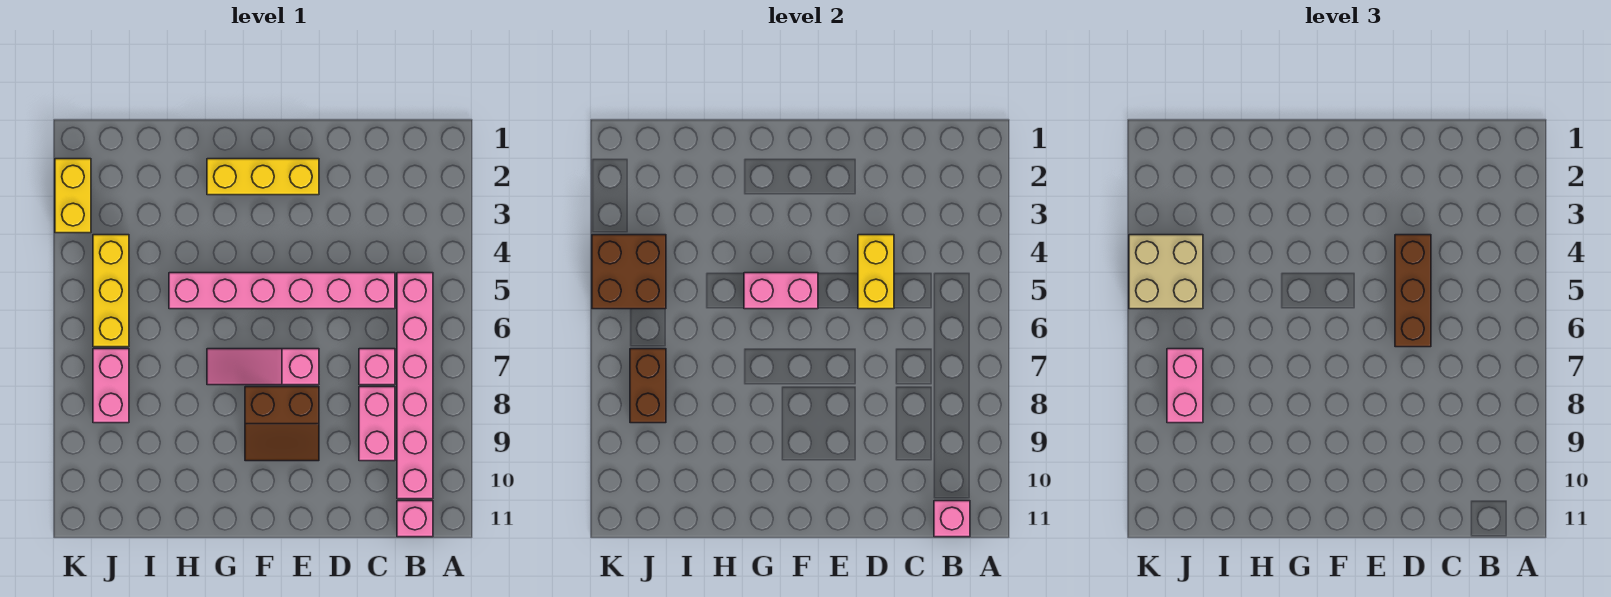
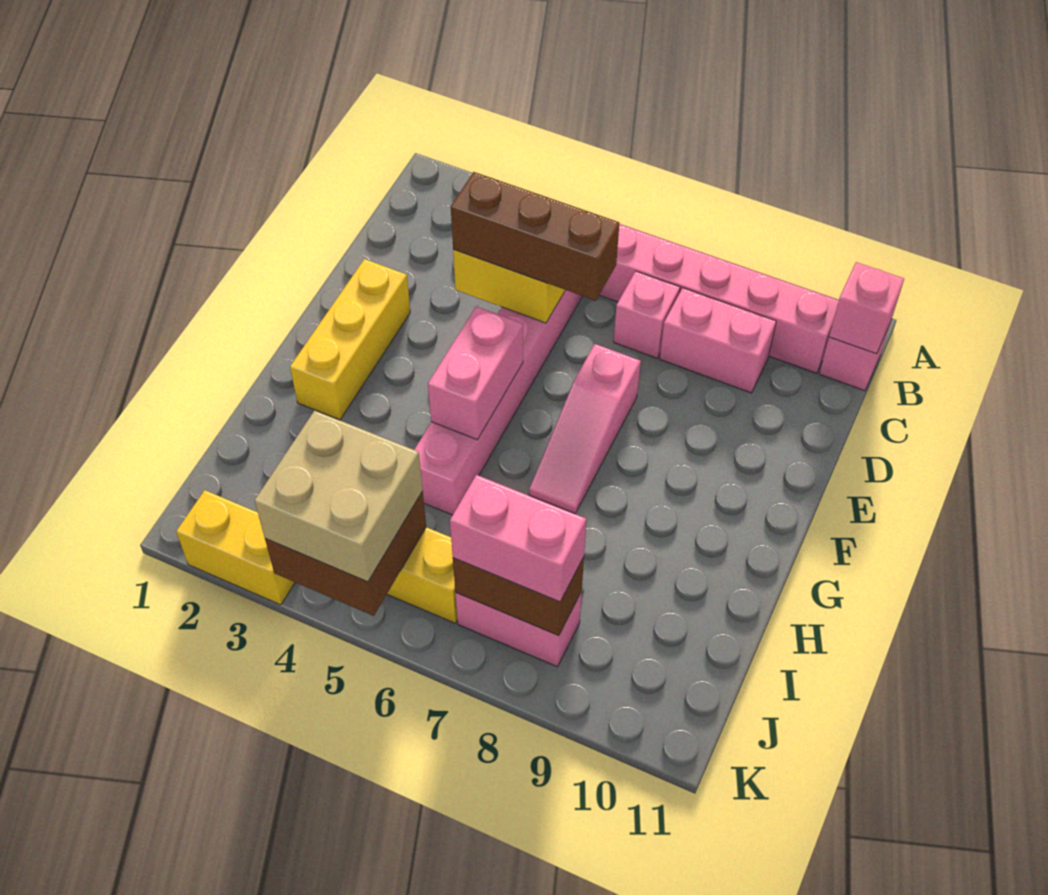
brown slope E8:F9 level 1 top 8 -> none

